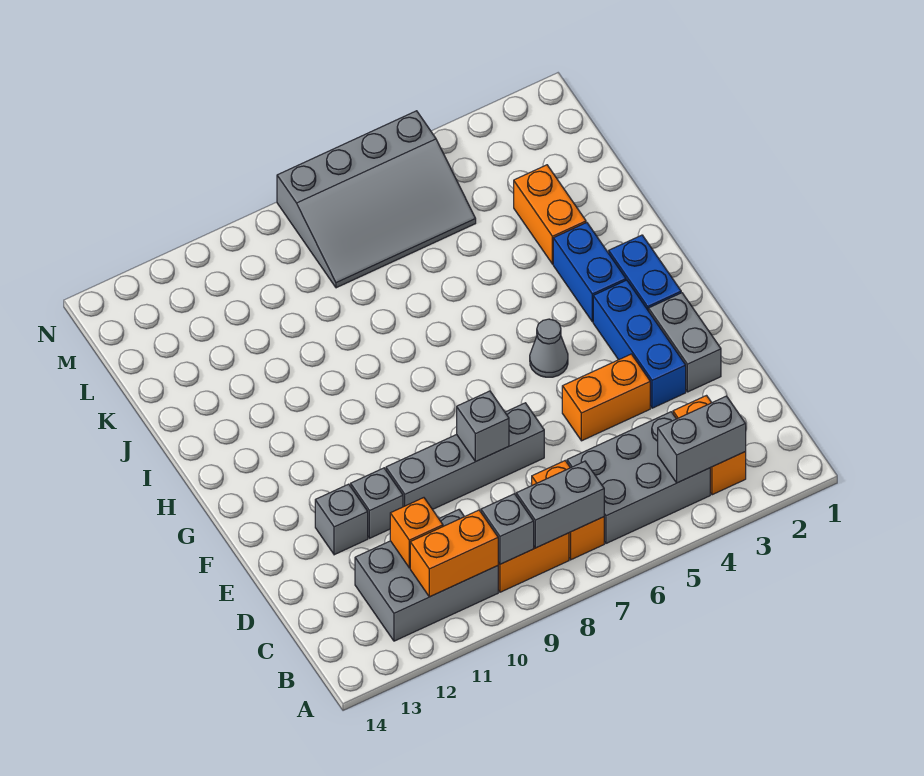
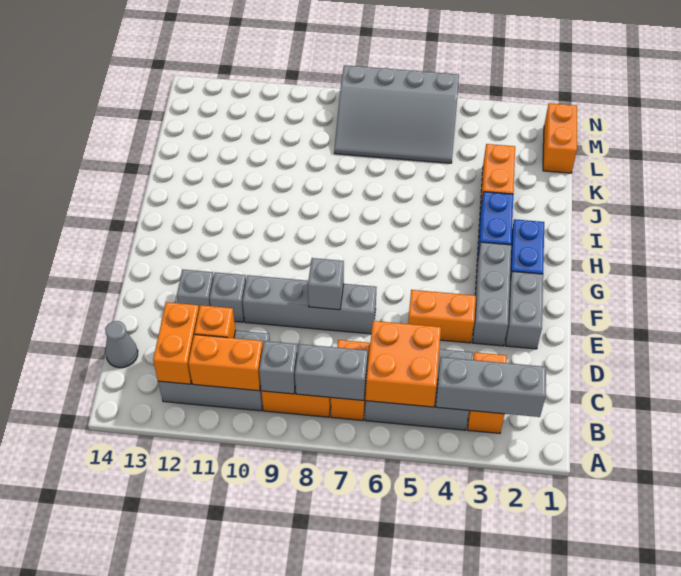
grey brick B3:B4 level 2 -> grey brick B2:B4 level 2
none -> orange brick B5:C6 level 2
none -> orange brick B12:C12 level 2
blue brick E3:G3 level 1 -> grey brick E3:G3 level 1
grey cone G5 level 1 -> grey cone C14 level 1
none -> orange brick L1:M1 level 1

